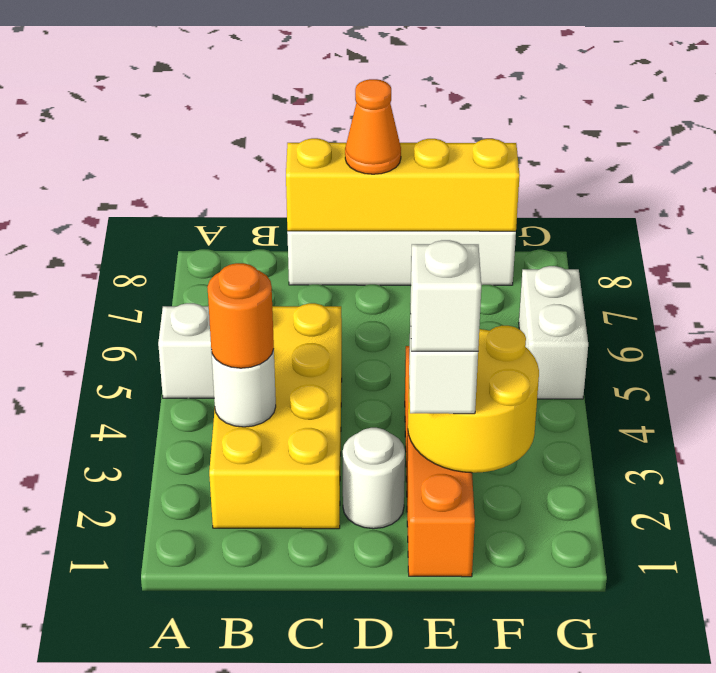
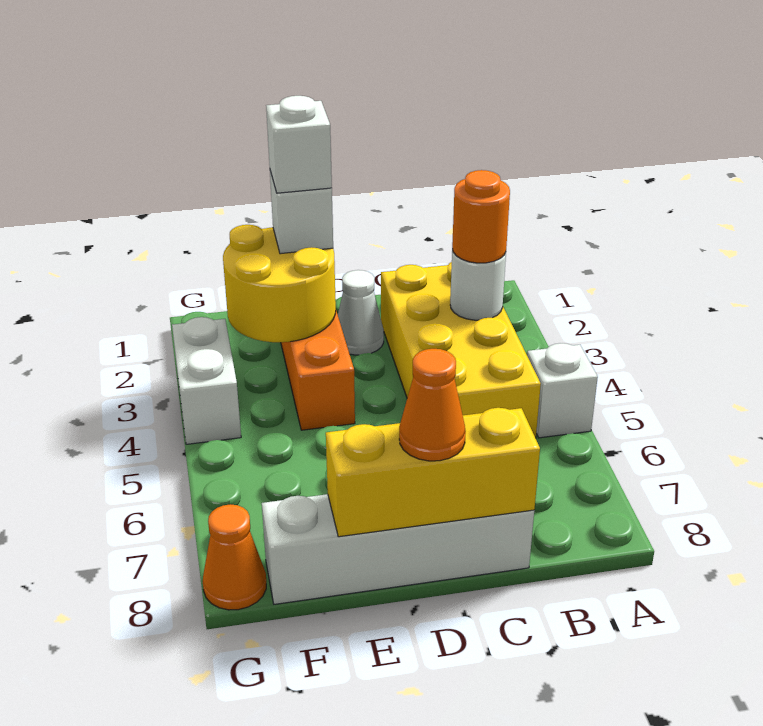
yellow brick C8:F8 level 2 -> yellow brick C8:E8 level 2
white round brick D2 level 1 -> white cone D2 level 1
white brick G5:G6 level 1 -> white brick G3:G4 level 1
none -> orange cone G8 level 1

